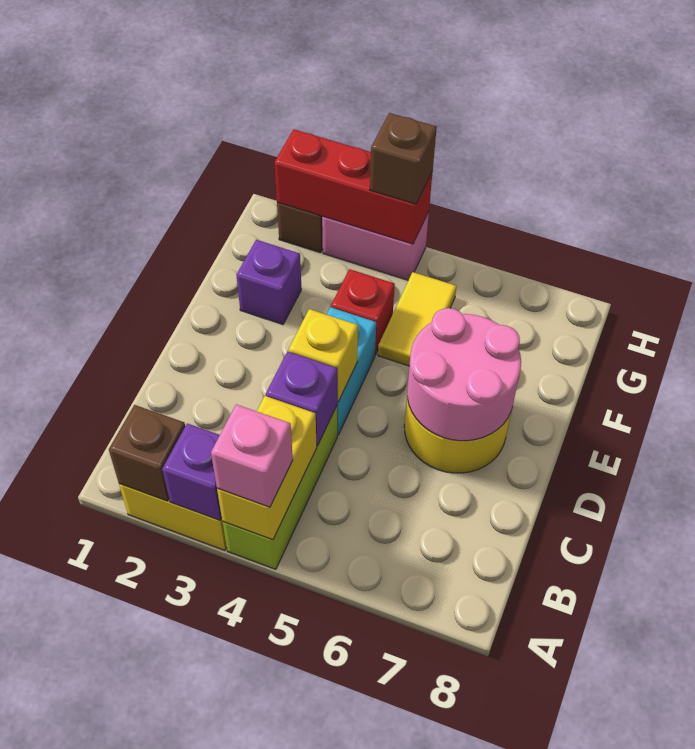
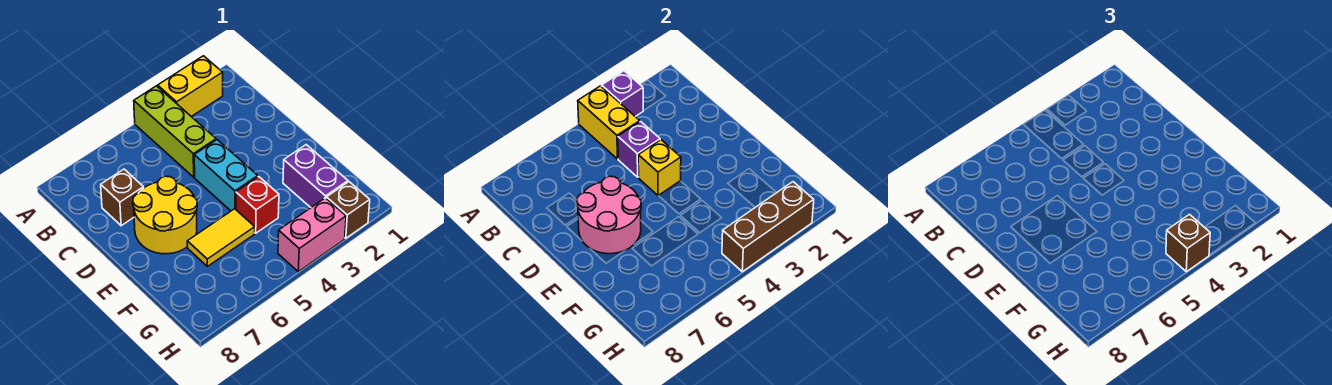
brown brick A2 level 2 -> brown brick C7 level 1
pink brick A4 level 3 -> none
purple brick F2 level 1 -> purple brick F2:G2 level 1
yellow tile F5:G5 level 1 -> yellow tile F5:F6 level 1
red brick H2:H4 level 2 -> brown brick H2:H4 level 2

